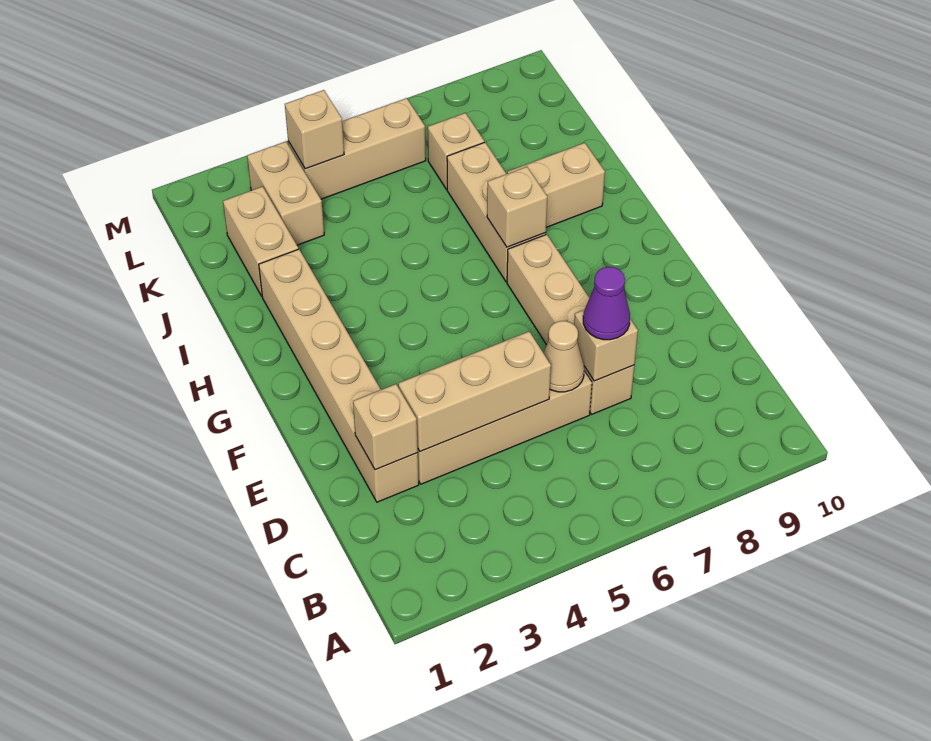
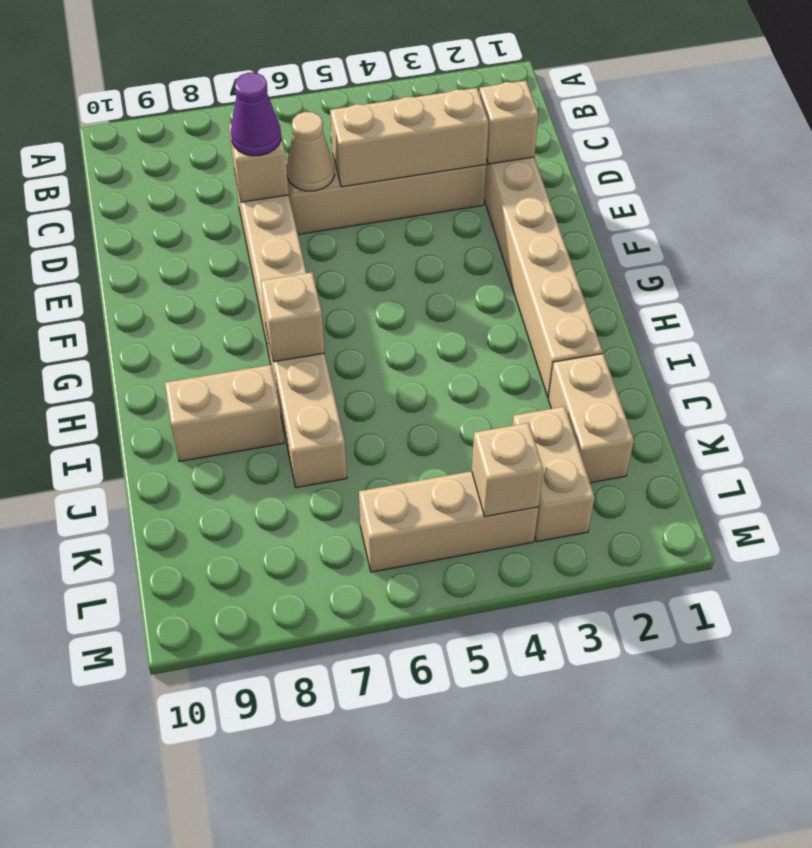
tan brick K7 level 1 -> none

